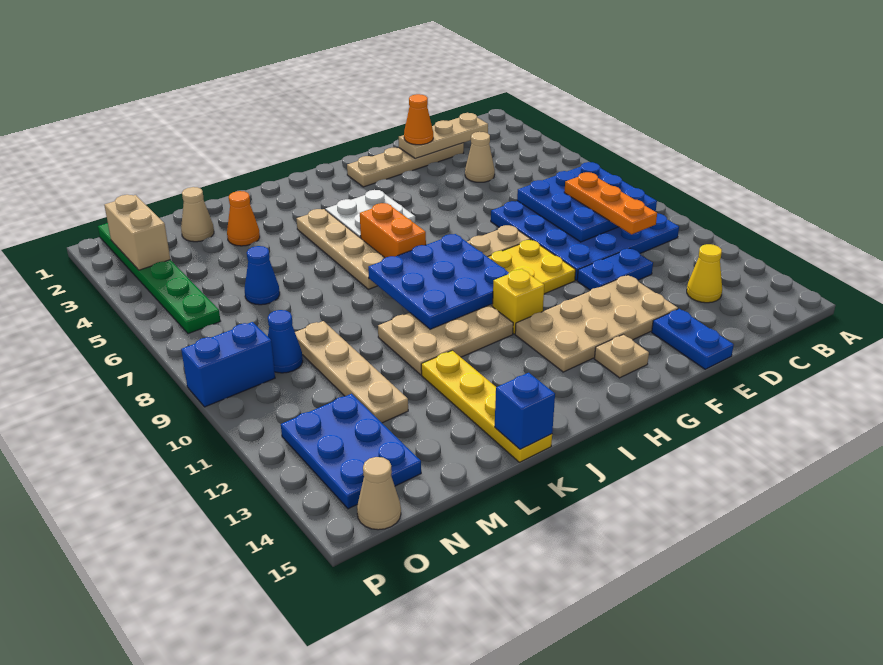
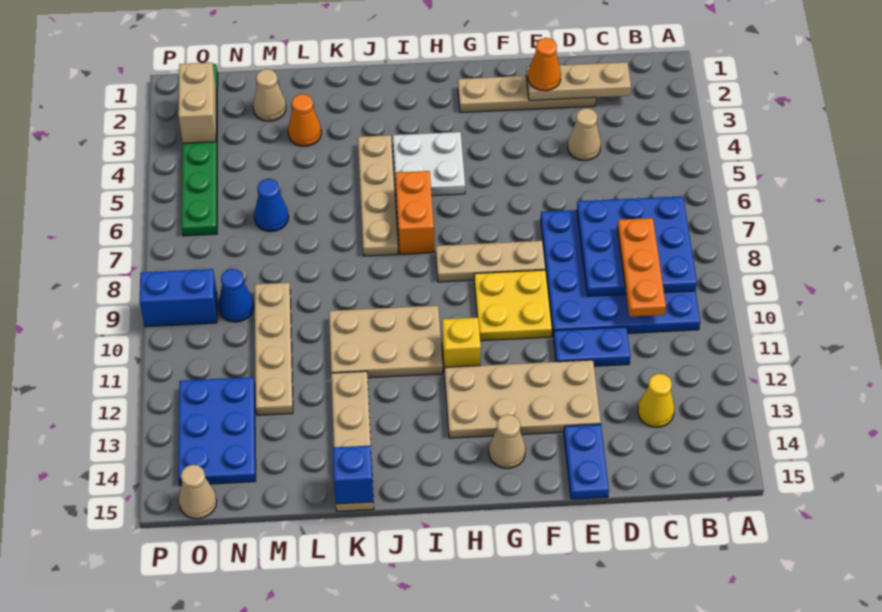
tan plate G14 level 1 -> tan cone G14 level 1
blue plate H8:J10 level 2 -> none
yellow plate K12:K15 level 1 -> tan plate K12:K15 level 1

